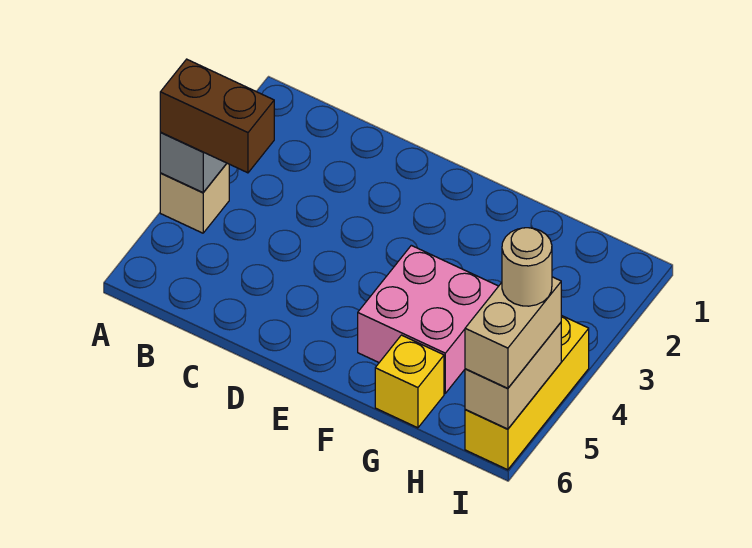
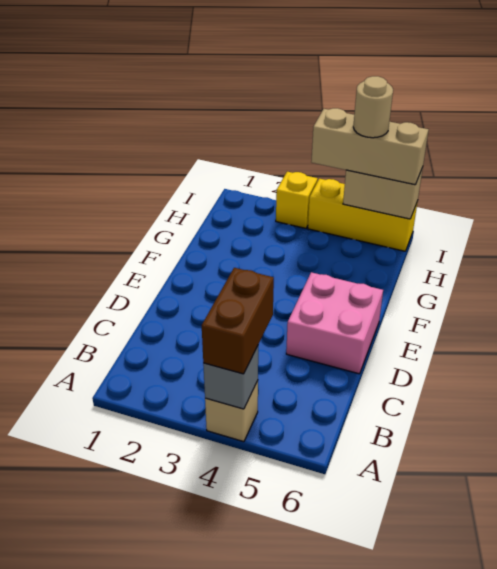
pink brick F4:G5 level 1 -> pink brick D5:E6 level 1
yellow brick G6 level 1 -> yellow brick I3 level 1
tan brick I5:I6 level 3 -> tan brick I4:I6 level 3

